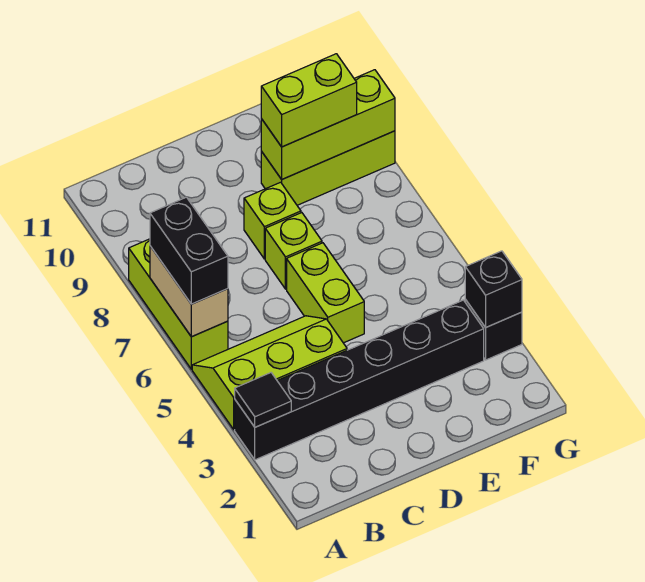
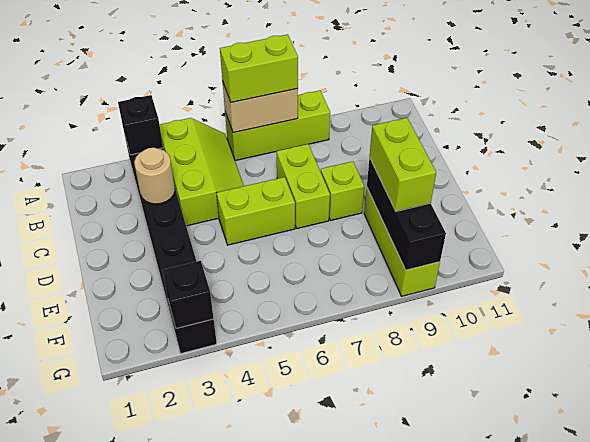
black tile A3 level 2 -> black brick A3 level 2
black brick A6:A7 level 3 -> lime brick A6:A7 level 3
none -> tan round brick C3 level 2
lime brick D7 level 1 -> lime brick C7:D7 level 1
lime brick E9:G9 level 2 -> black brick E9:G9 level 2

